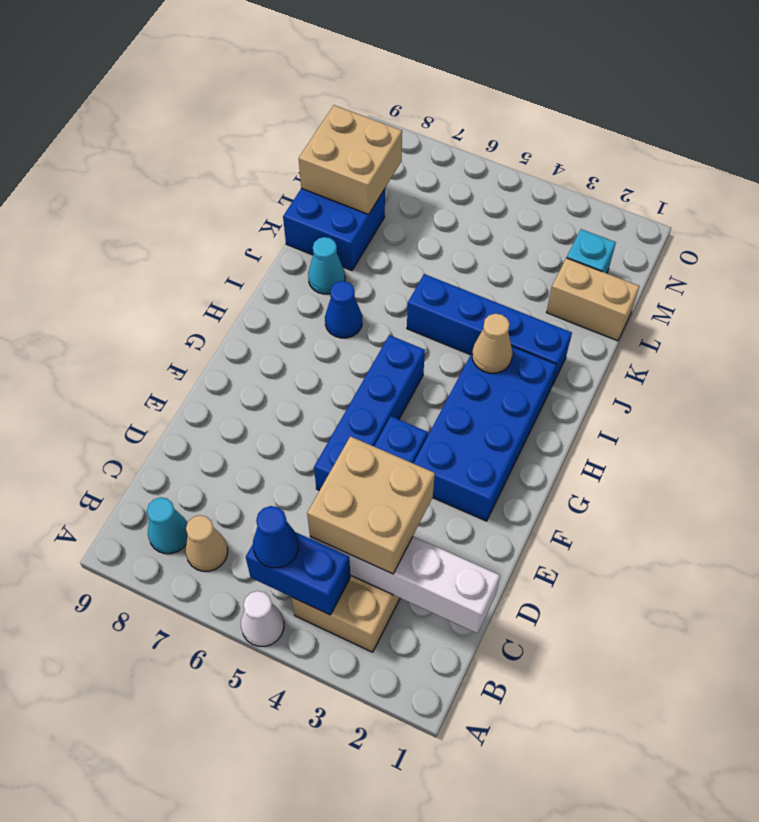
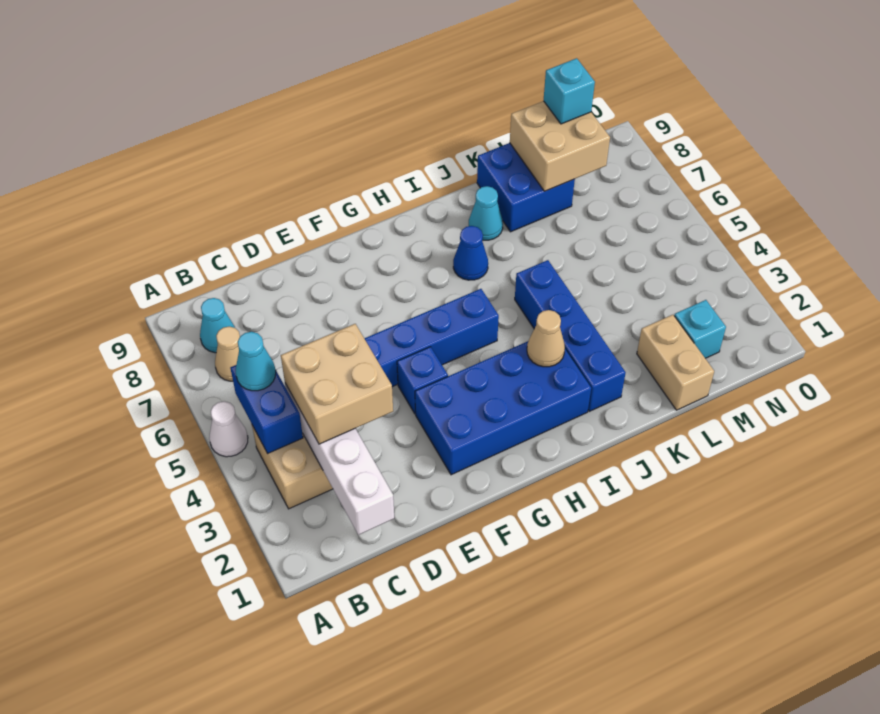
blue cone B5 level 3 -> cyan cone B5 level 3
none -> cyan brick M9 level 3

